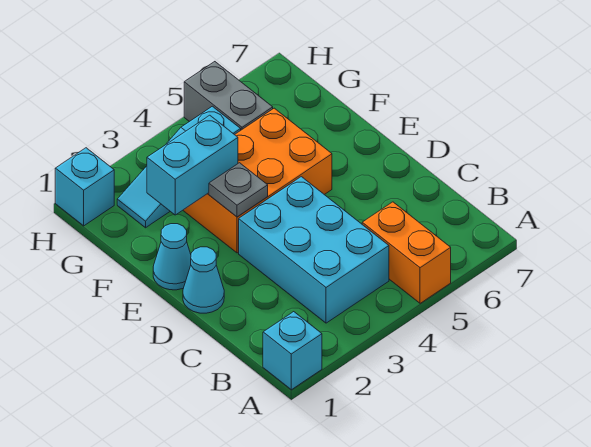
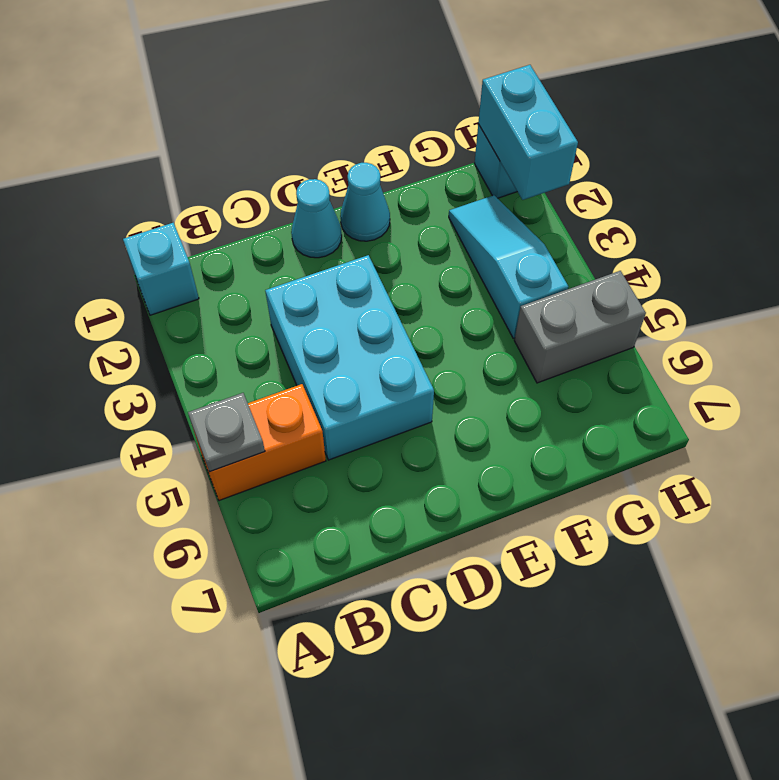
cyan brick B3:D4 level 1 -> cyan brick C3:D5 level 1
orange brick E3:F5 level 1 -> none
grey plate E3 level 2 -> grey plate A5 level 2
cyan brick F2:F3 level 2 -> cyan brick H1:H2 level 2

